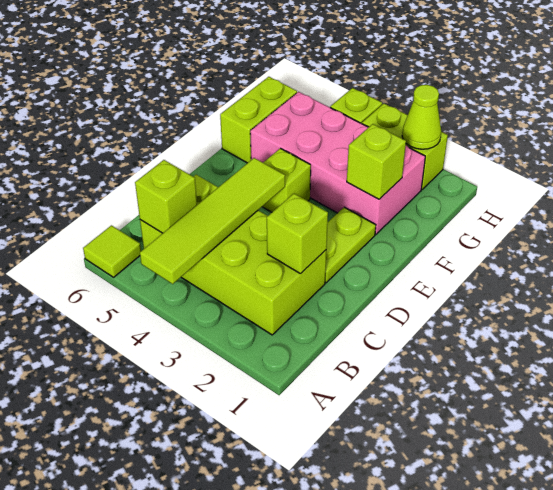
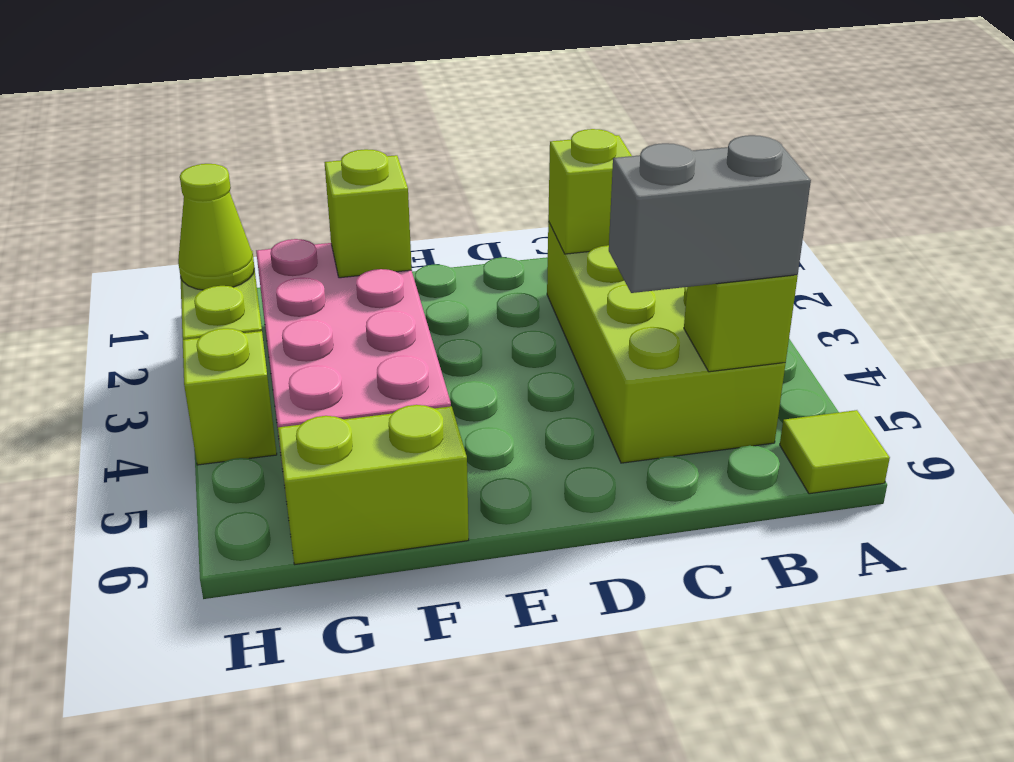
lime tile A4:D4 level 2 -> none
none -> grey brick B5:C5 level 3
lime plate D2:E2 level 1 -> none
lime brick E4 level 1 -> none

